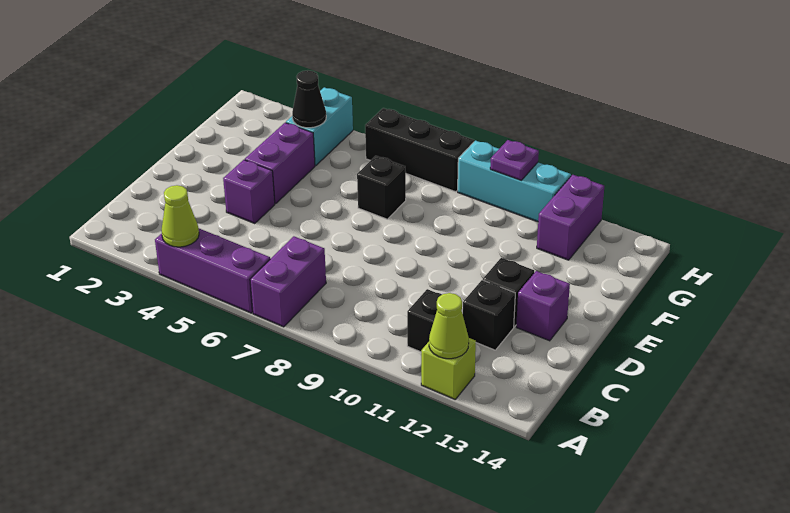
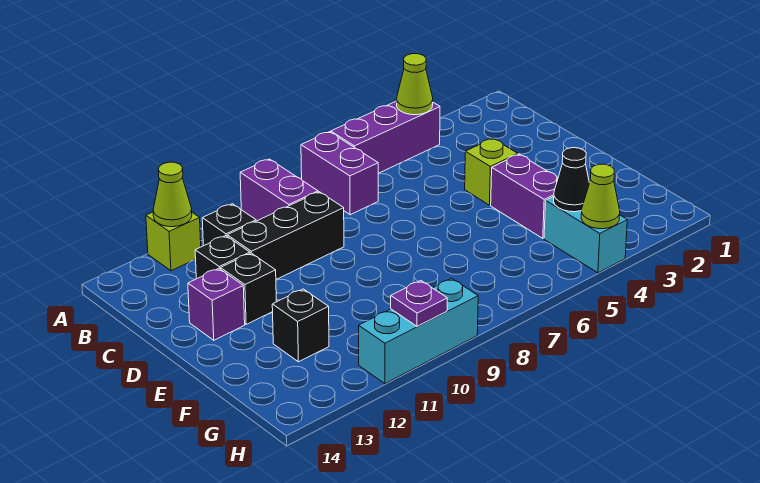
purple brick D4 level 1 -> lime brick D4 level 1
black brick F7 level 1 -> black brick F12 level 1
purple brick G12:H12 level 1 -> purple brick A9:B9 level 1
none -> lime cone H4 level 2
black brick H6:H8 level 1 -> black brick C9:C11 level 1

